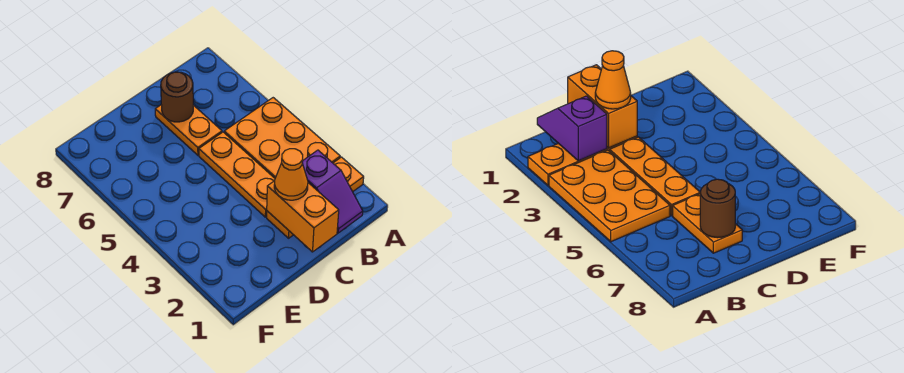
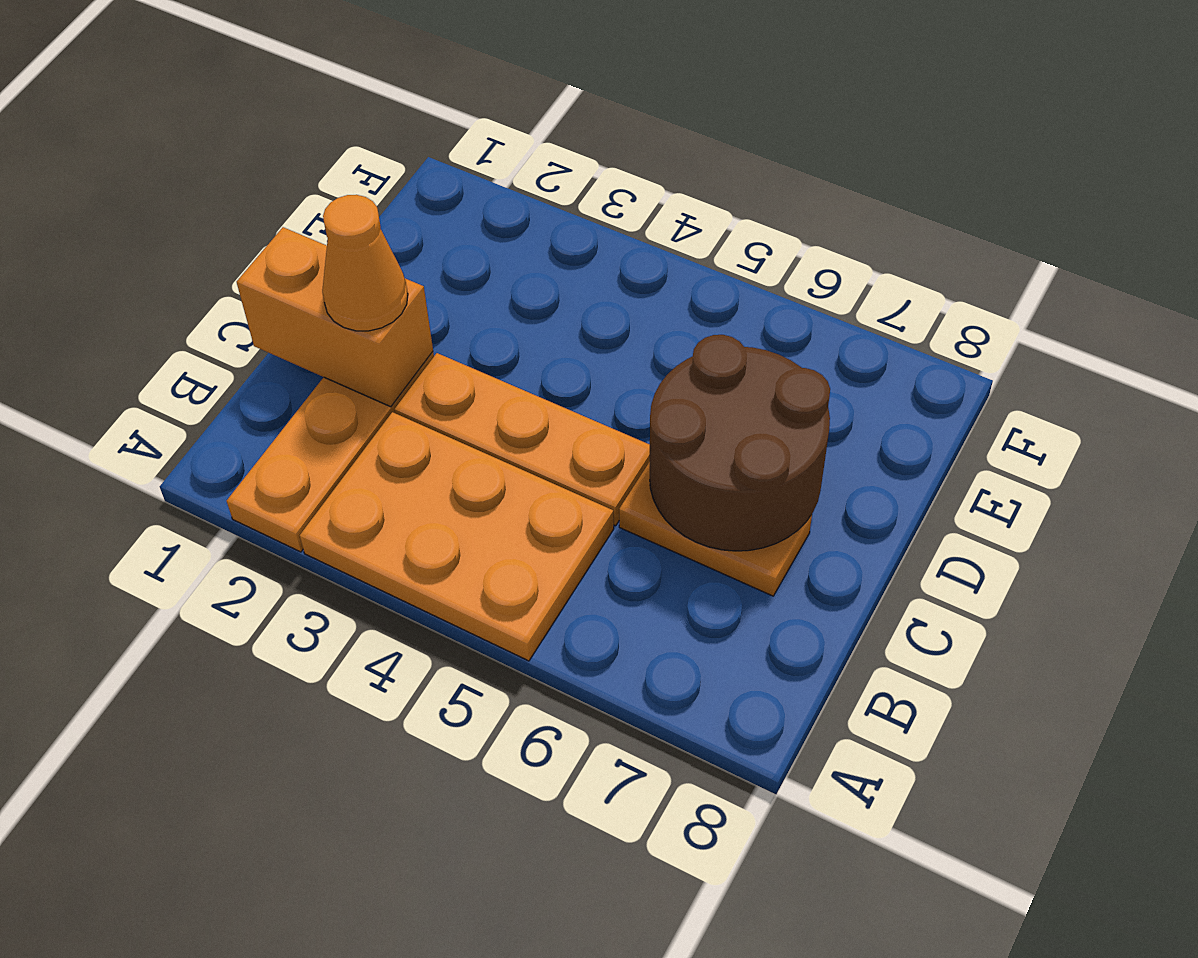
purple slope B1:B2 level 2 top 2 -> none
brown round brick C7 level 2 -> brown round brick C6:D7 level 2

